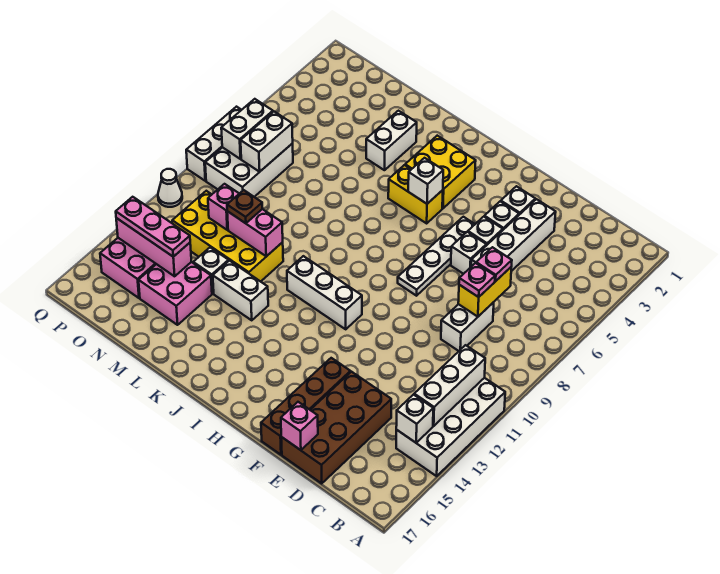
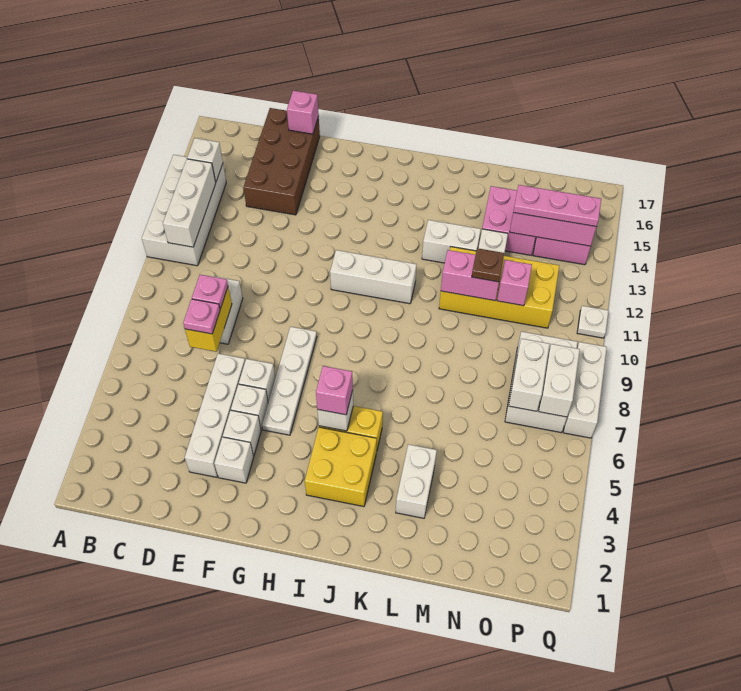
brown brick F14:F17 level 1 -> none
none -> pink brick I5 level 3
white cone Q11 level 1 -> white plate Q11 level 1

